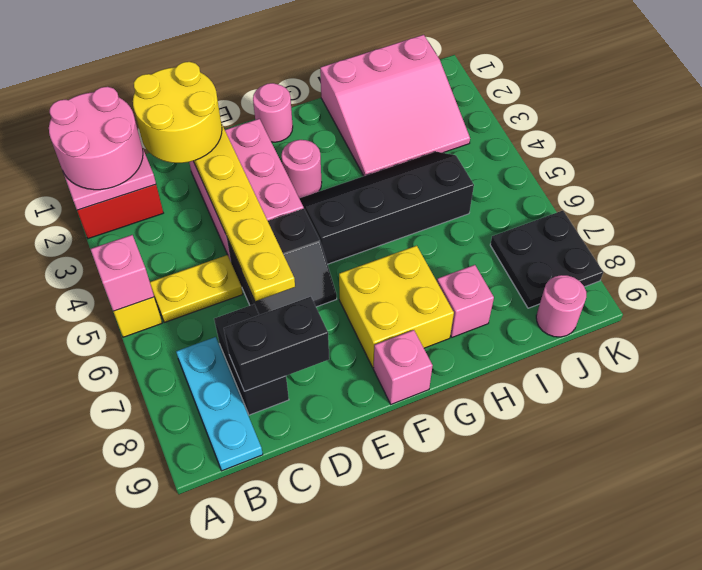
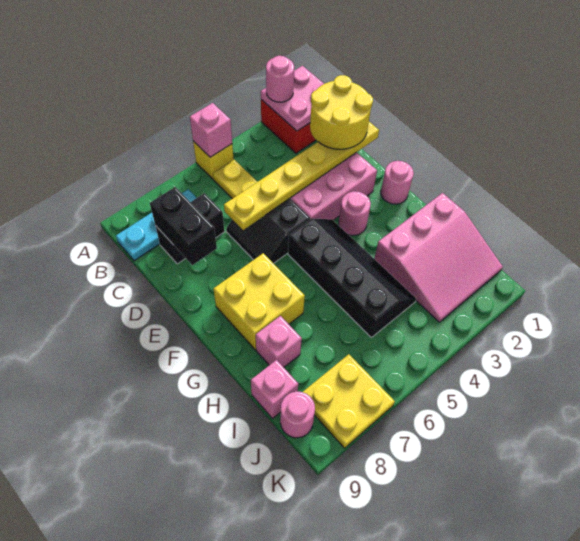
pink round brick A1:B2 level 3 -> pink round brick A2 level 3
pink brick F9 level 1 -> pink brick I9 level 1
pink slope H1:J3 level 1 top 1 -> pink slope H1:J3 level 1 top H
black plate J7:K8 level 1 -> yellow plate J7:K8 level 1

